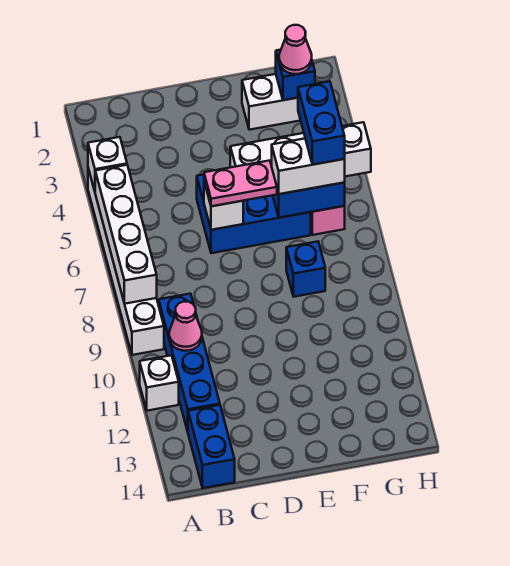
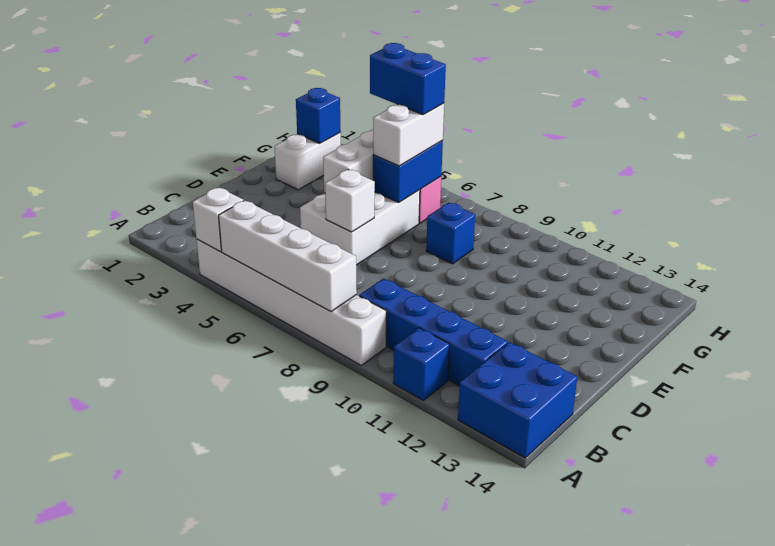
white brick A11 level 1 -> blue brick A11 level 1
pink cone B10 level 2 -> none
blue brick B13:B14 level 1 -> blue brick A13:B14 level 1
blue brick D5:F6 level 1 -> white brick D5:F6 level 1
pink plate D6:E6 level 3 -> none
pink cone G2 level 3 -> none

